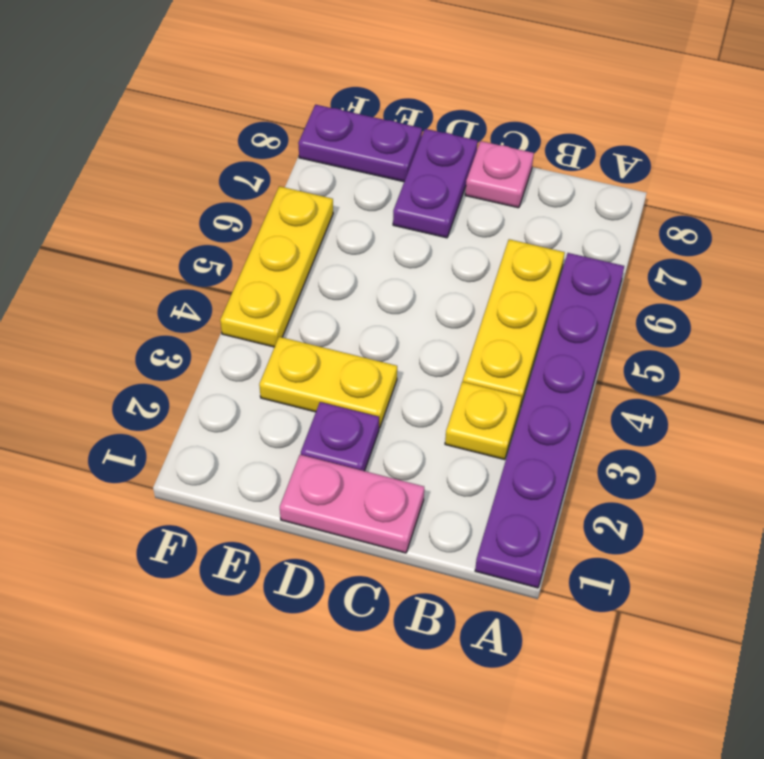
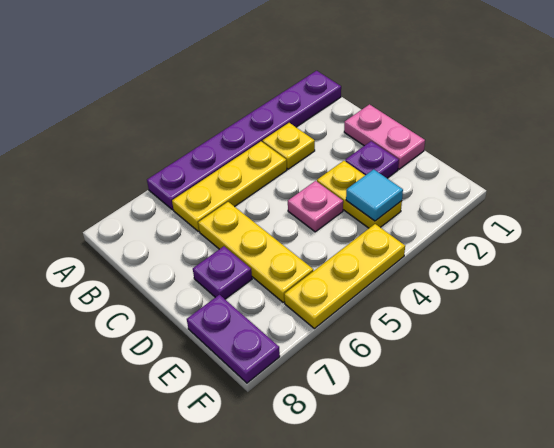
none -> yellow plate C6:E6 level 1
pink plate C8 level 1 -> pink plate D4 level 1
purple plate D7:D8 level 1 -> purple plate D7 level 1
none -> cyan tile E3 level 2

